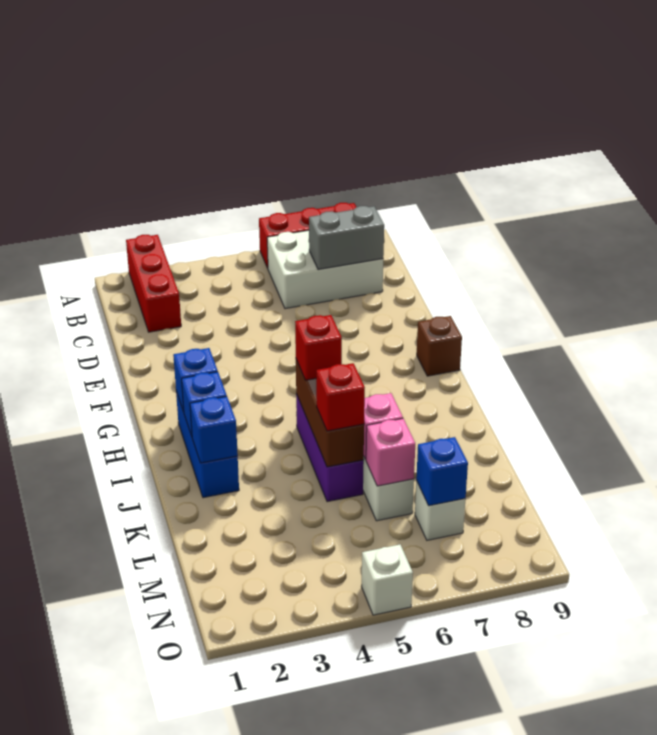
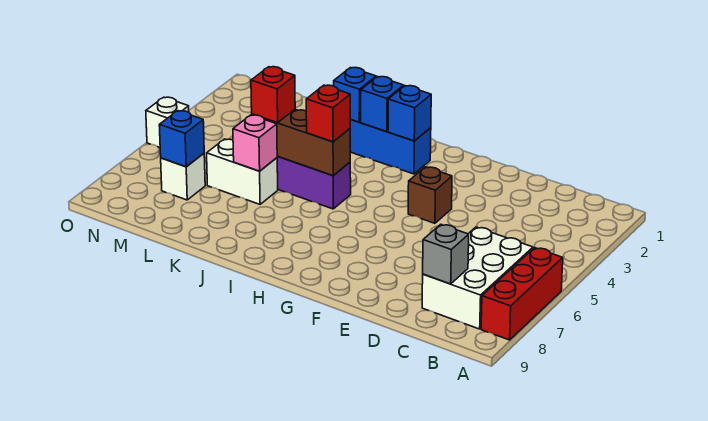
red brick A2:C2 level 1 -> none
grey brick C7:C8 level 2 -> grey brick C8 level 2
brown brick G9 level 1 -> brown brick F4 level 1
pink brick L6 level 2 -> none

